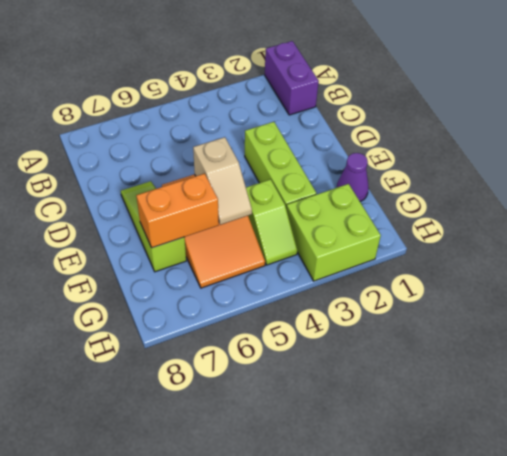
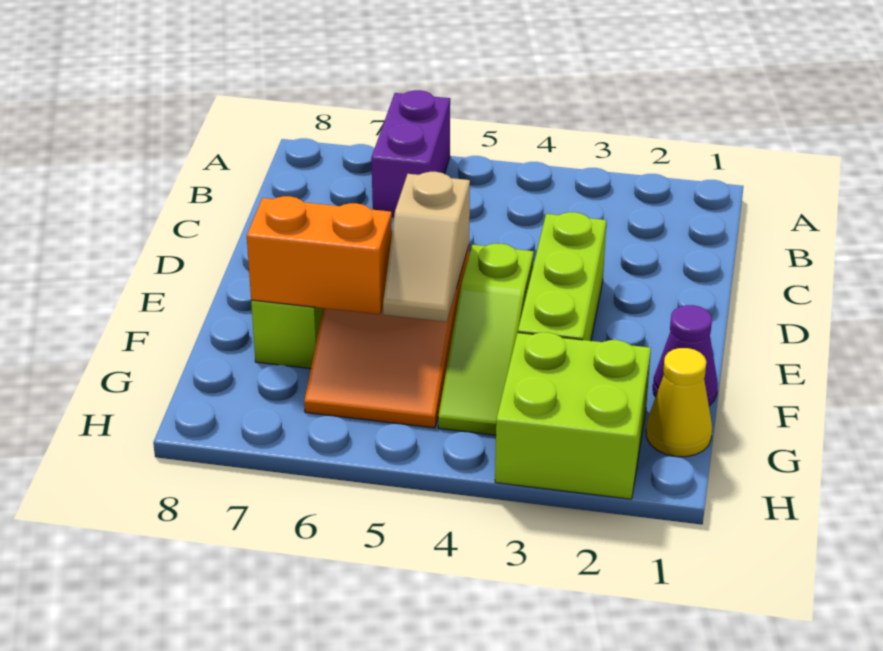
purple brick A1:B1 level 1 -> purple brick A6:B6 level 1
lime slope F4:G4 level 1 top F -> lime slope E4:G4 level 1 top E
none -> yellow cone G1 level 1

